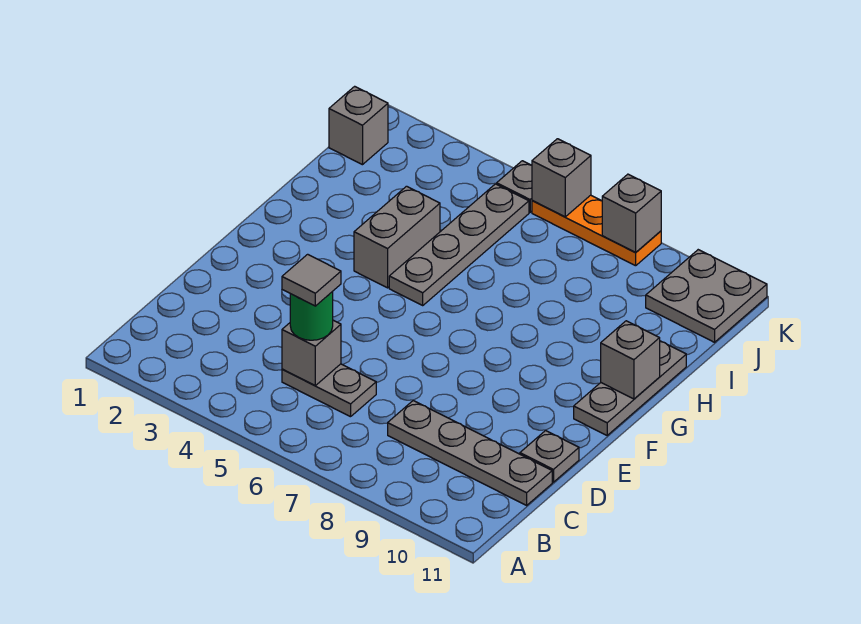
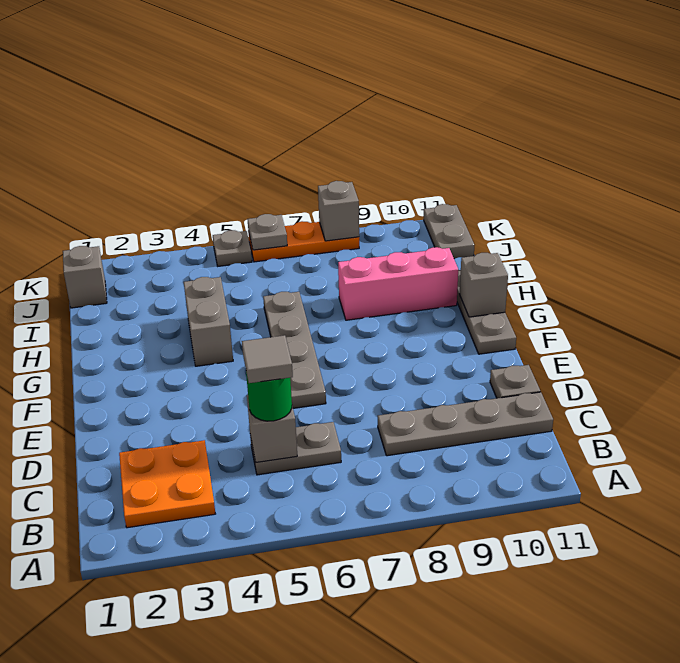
none -> orange plate B2:C3 level 1
grey plate G5:J5 level 1 -> grey plate E6:H6 level 1
none -> pink brick H8:H10 level 1
grey plate J10:K11 level 1 -> grey plate J11:K11 level 1
grey brick K6 level 2 -> grey plate K6 level 2

